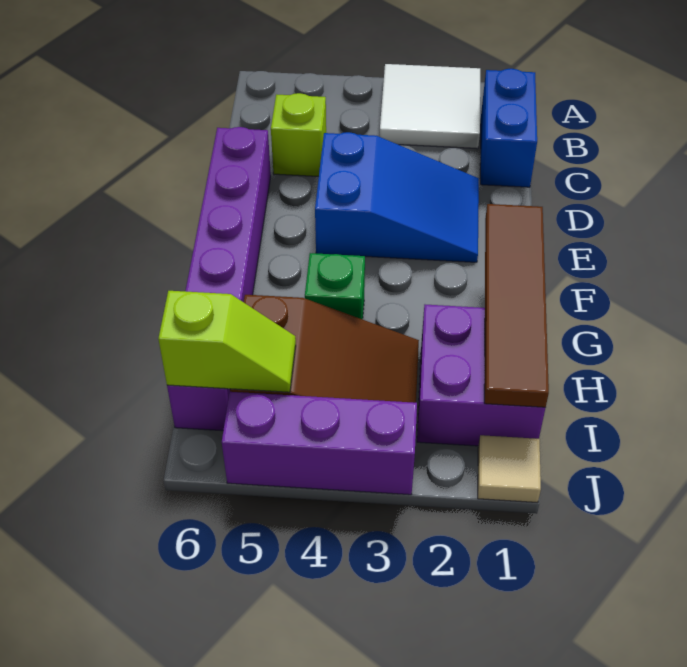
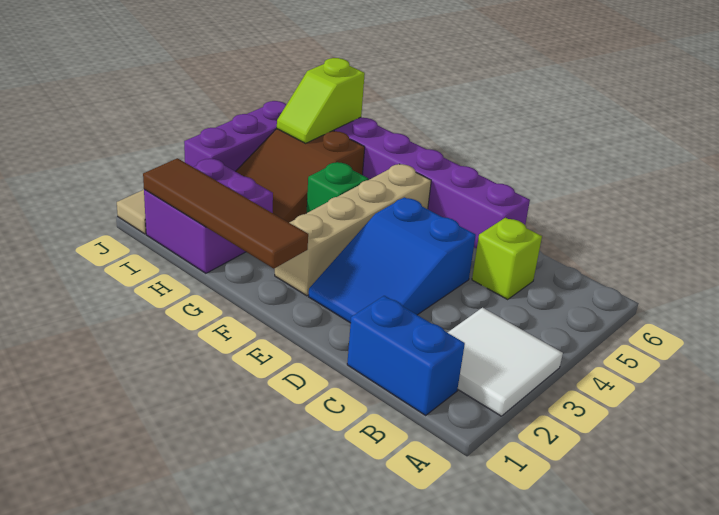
none -> tan brick F2:F5 level 1

